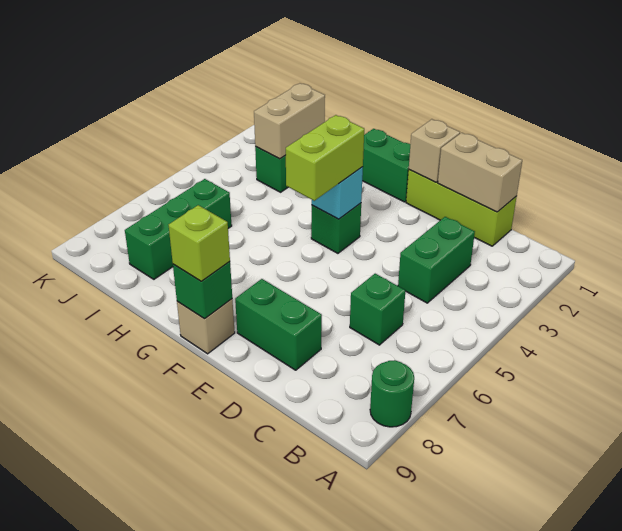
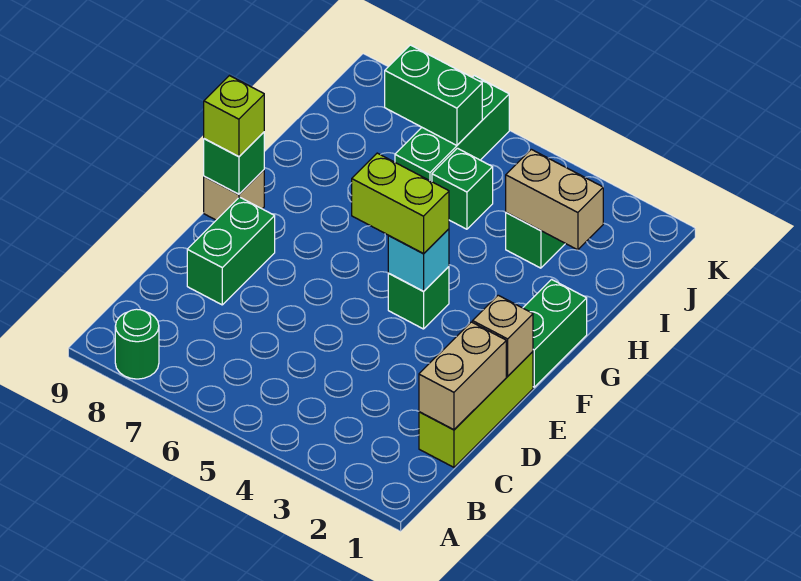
green brick C3:C4 level 1 -> green brick J6:J7 level 2
green brick C6 level 1 -> green brick I5 level 1
green brick I6:I8 level 1 -> green brick I6:K6 level 1

